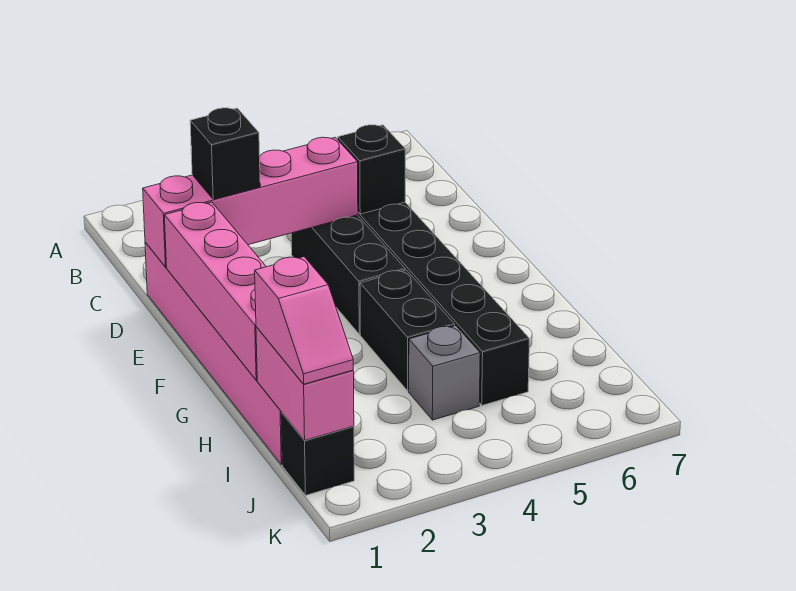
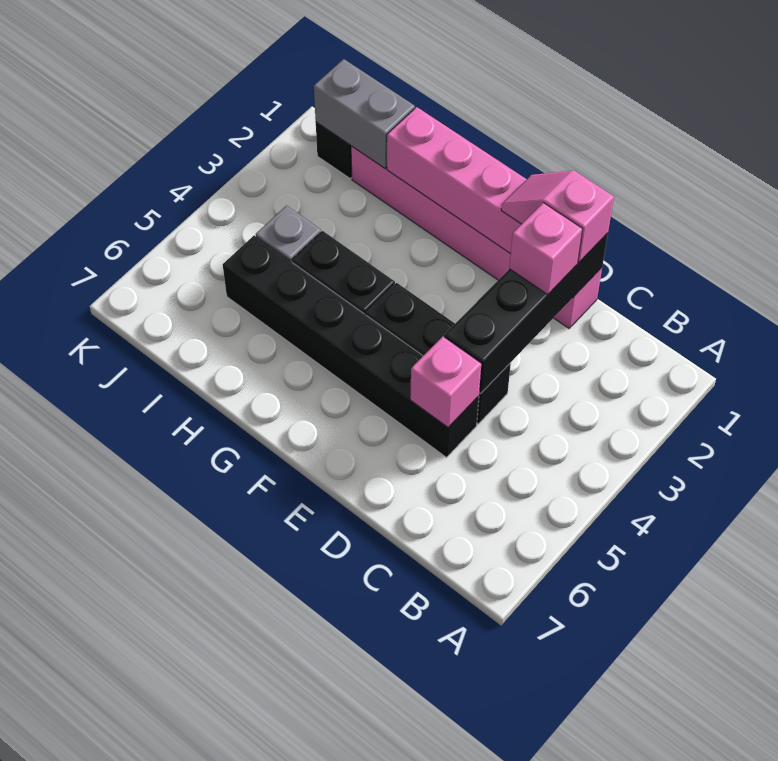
pink brick D1:D4 level 2 -> black brick D1:D4 level 2
black brick D2 level 3 -> pink brick D2 level 3
black brick D5 level 2 -> pink brick D5 level 2
pink brick I1:J1 level 2 -> grey brick I1:J1 level 2
pink slope I1:J1 level 3 top I -> pink slope D1:E1 level 3 top D

